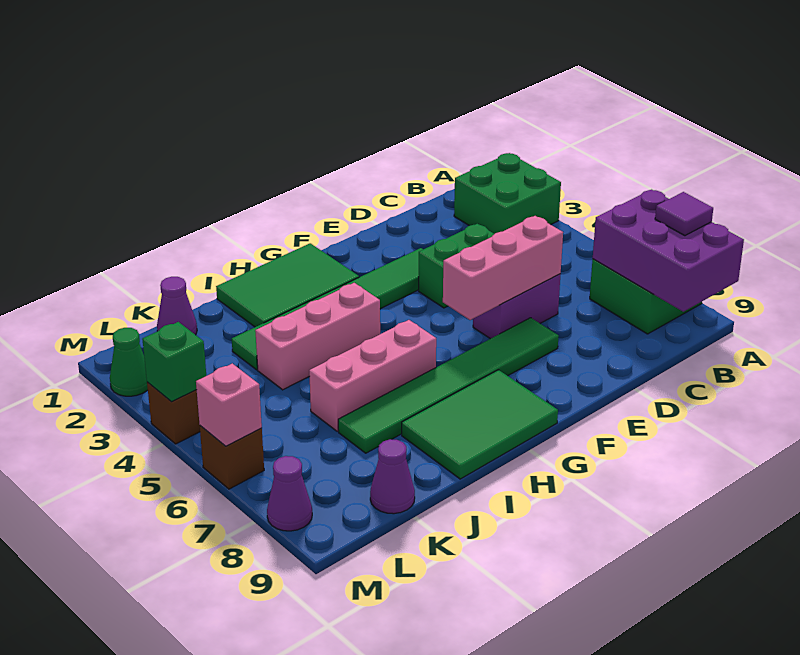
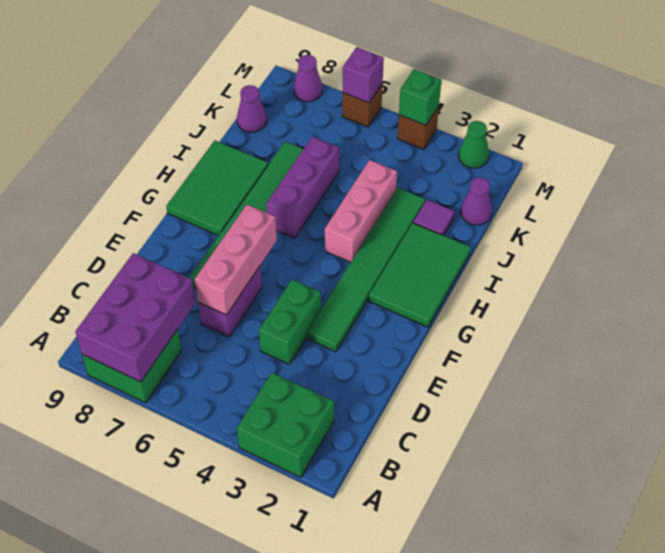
purple brick A7:B9 level 2 -> purple brick A7:C8 level 2
purple tile A8 level 3 -> purple tile J2 level 1
pink brick H6:J6 level 1 -> purple brick H6:J6 level 1
pink brick M6 level 2 -> purple brick M6 level 2

